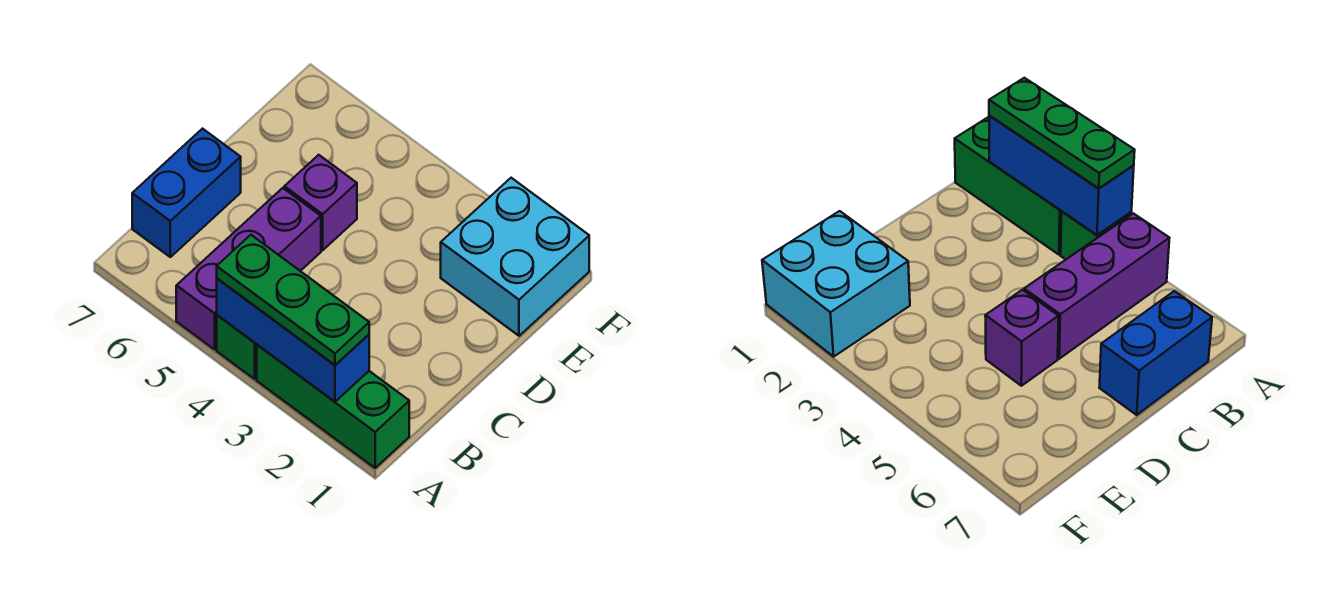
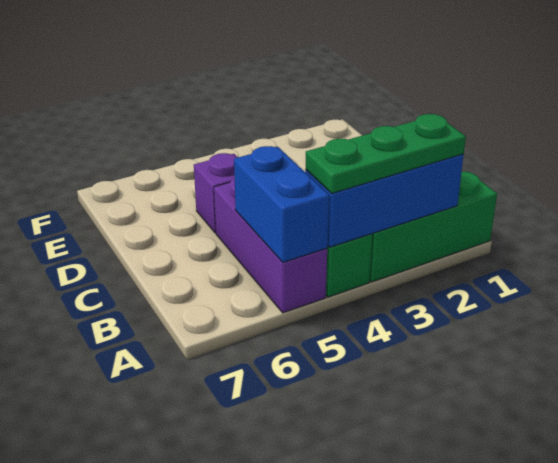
blue brick B7:C7 level 1 -> blue brick A5:B5 level 2
cyan brick E1:F2 level 1 -> none

